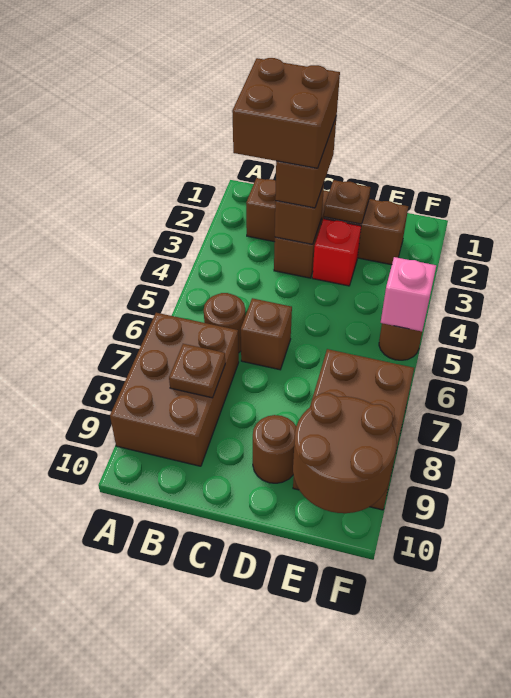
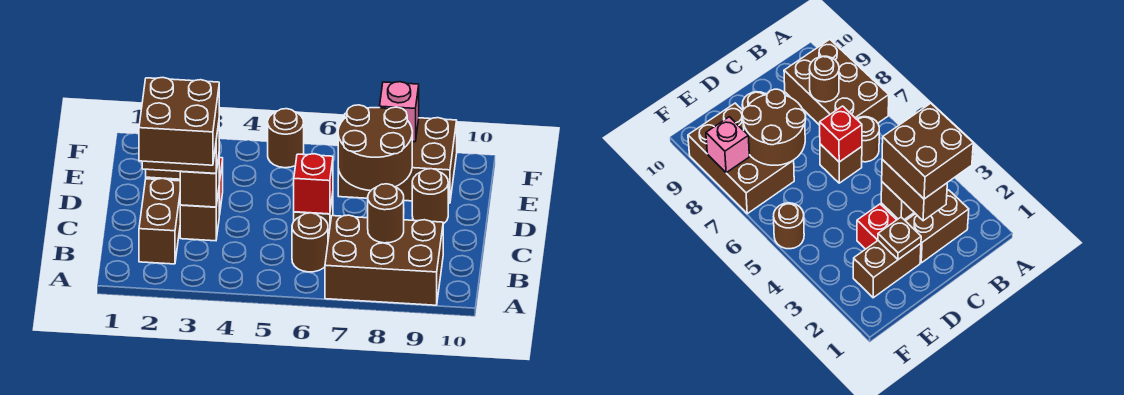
brown plate B8 level 2 -> brown round brick B8 level 2
none -> red brick C6 level 2
brown round brick E9:F10 level 2 -> brown round brick D7:E8 level 2
pink brick F5 level 2 -> pink brick F8 level 2

